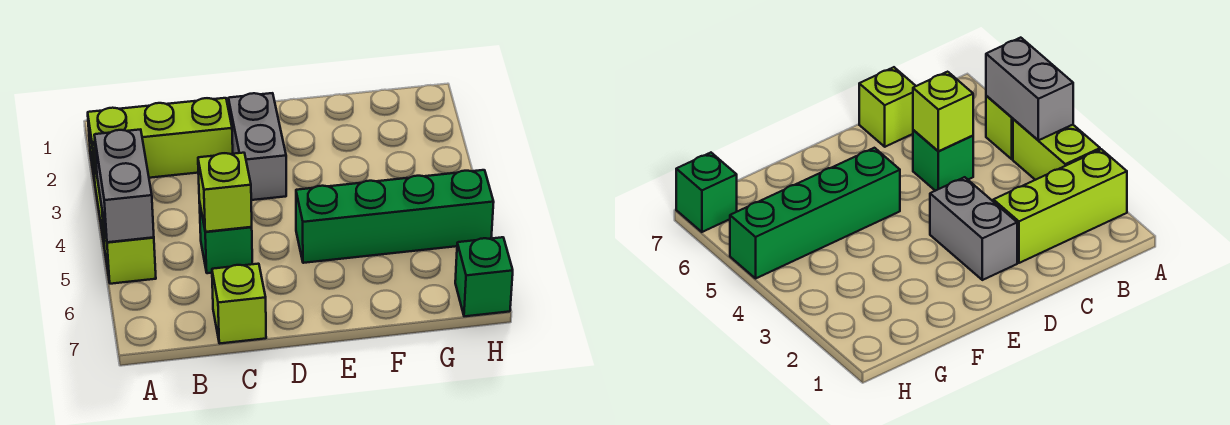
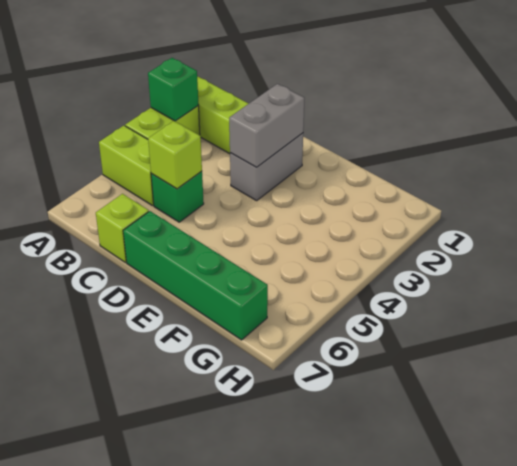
grey brick A4:A5 level 2 -> grey brick D2:D3 level 2
lime brick A5 level 1 -> lime brick A5:B5 level 1
green brick E5:H5 level 1 -> green brick D7:G7 level 1
green brick H7 level 1 -> green brick A3 level 2

